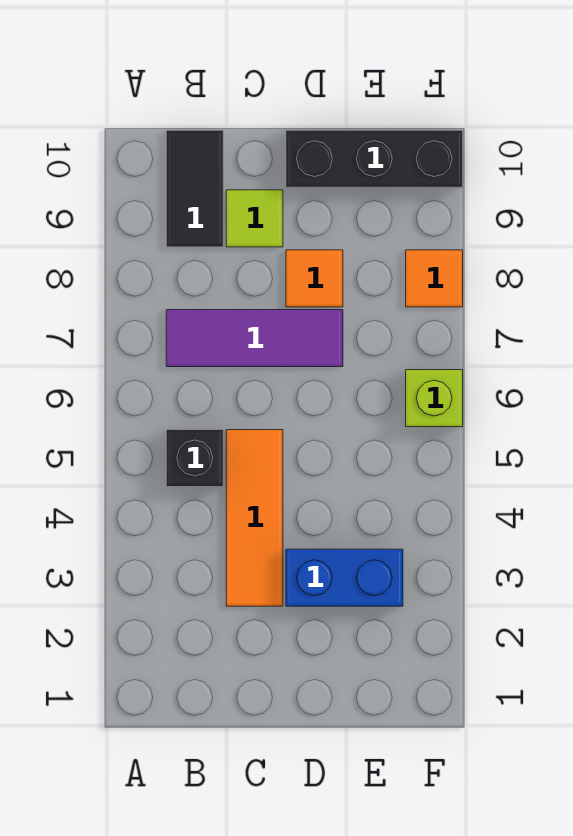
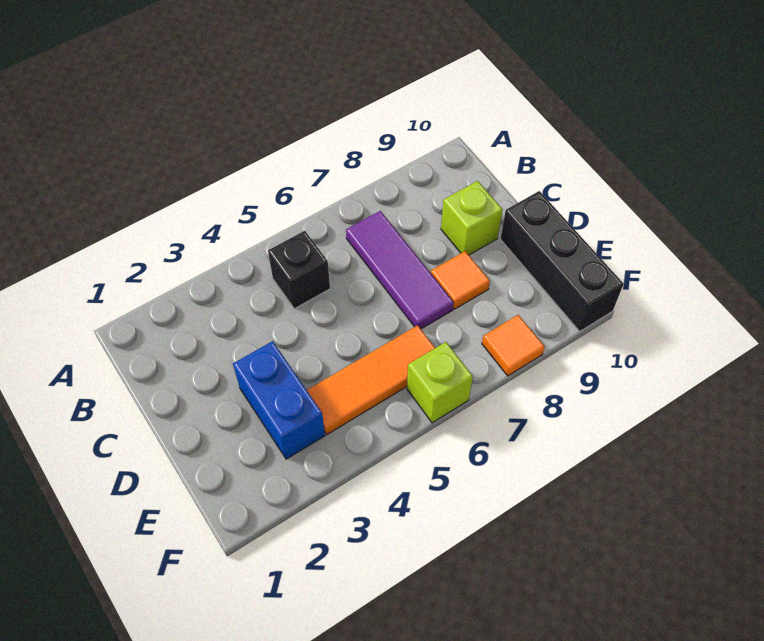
black tile B9:B10 level 1 -> none
orange tile C3:C5 level 1 -> orange tile E4:E6 level 1
lime tile C9 level 1 -> lime brick C9 level 1

